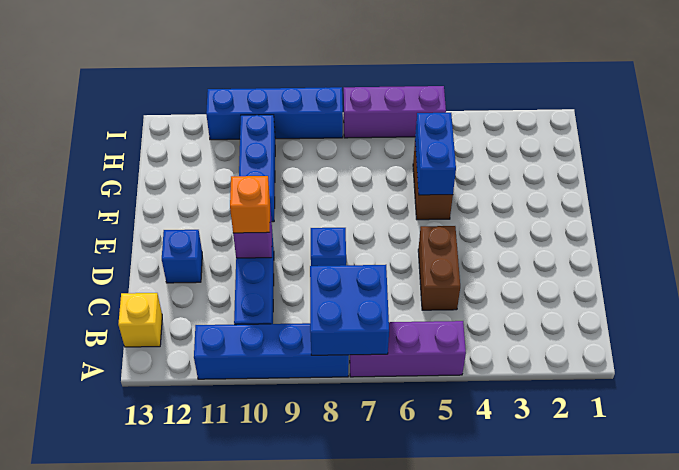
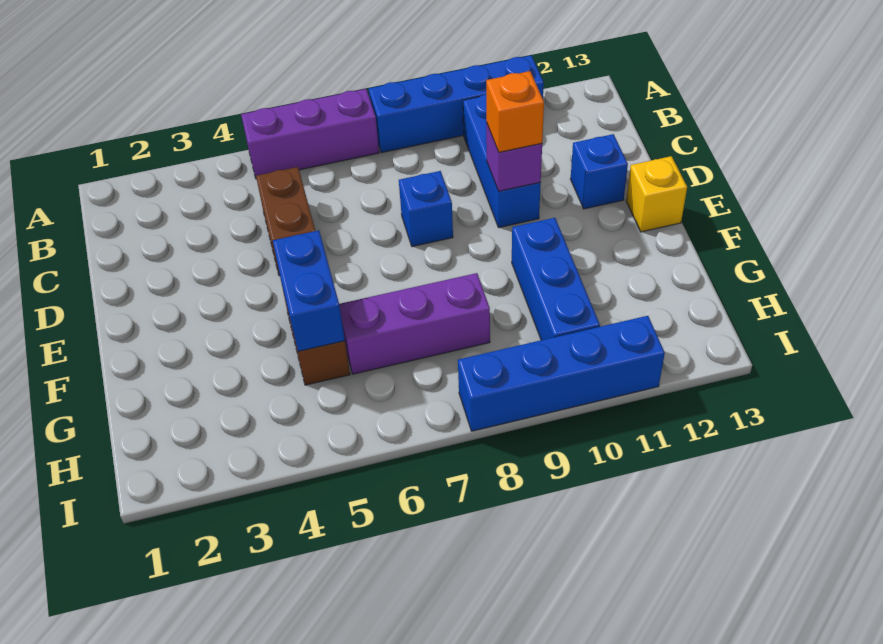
blue brick A7:B8 level 2 -> none
yellow brick B13 level 1 -> yellow brick E13 level 1
purple brick I5:I7 level 1 -> purple brick G6:G8 level 1

